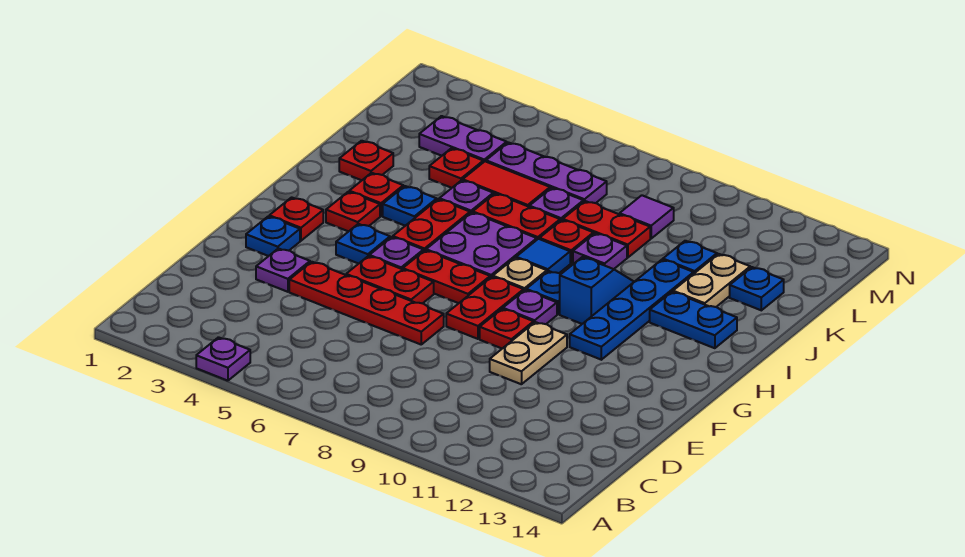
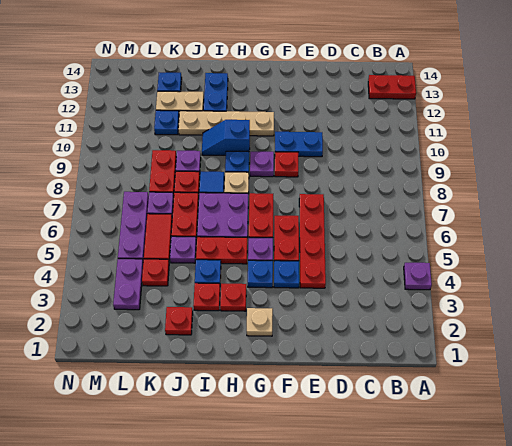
purple plate E3 level 1 -> none
tan plate E10:F10 level 1 -> blue plate E10:F10 level 1
blue plate F2 level 1 -> blue plate F4 level 1
red plate F8:G8 level 1 -> red plate A13:B13 level 1
red plate G2 level 1 -> tan plate G2 level 1
blue plate G11:J11 level 1 -> tan plate G11:J11 level 1
purple tile L9 level 1 -> none

